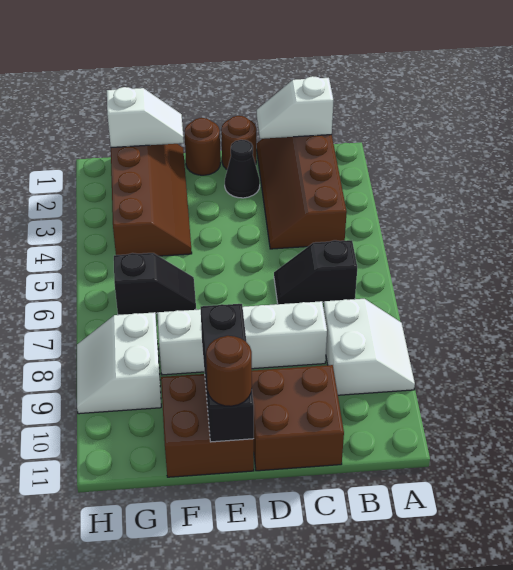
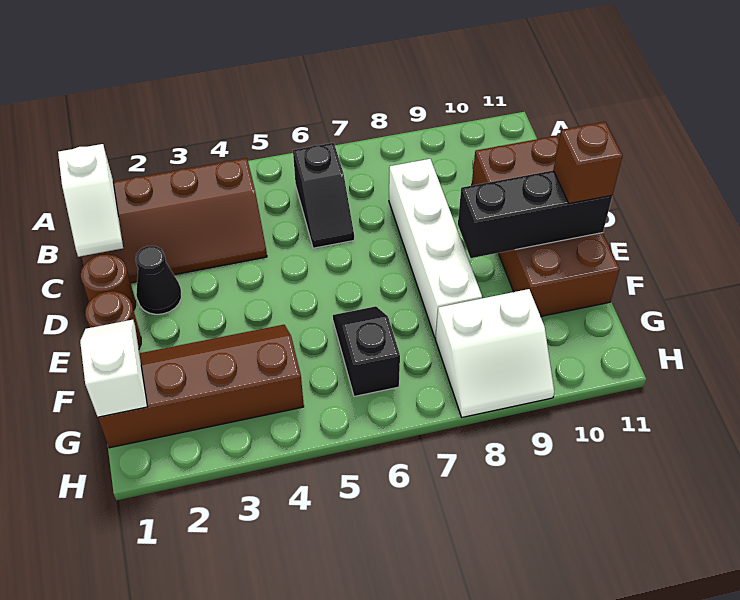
white slope A8:B9 level 1 top B -> none
brown round brick E11 level 3 -> brown brick E11 level 3

